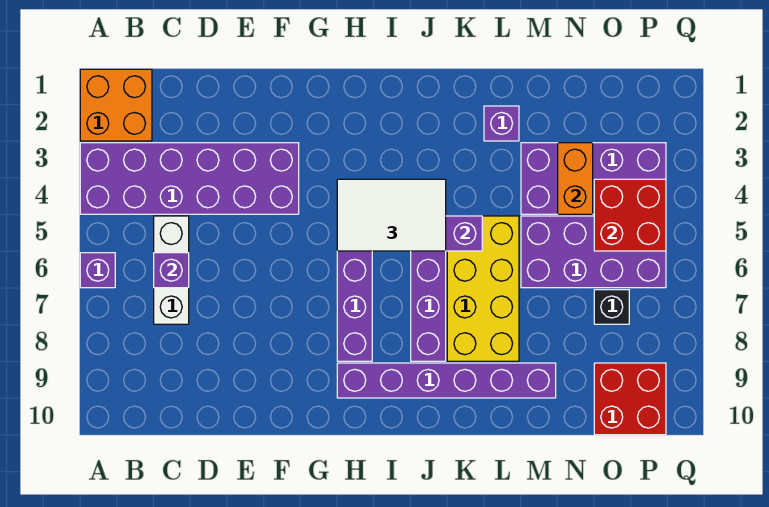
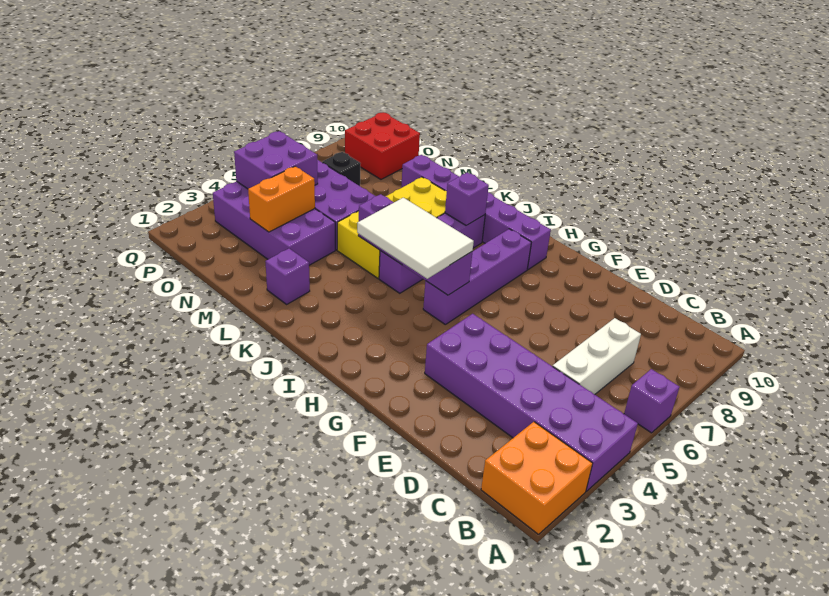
purple brick C6 level 2 -> purple brick J8 level 2
red brick O4:P5 level 2 -> purple brick O4:P5 level 2

